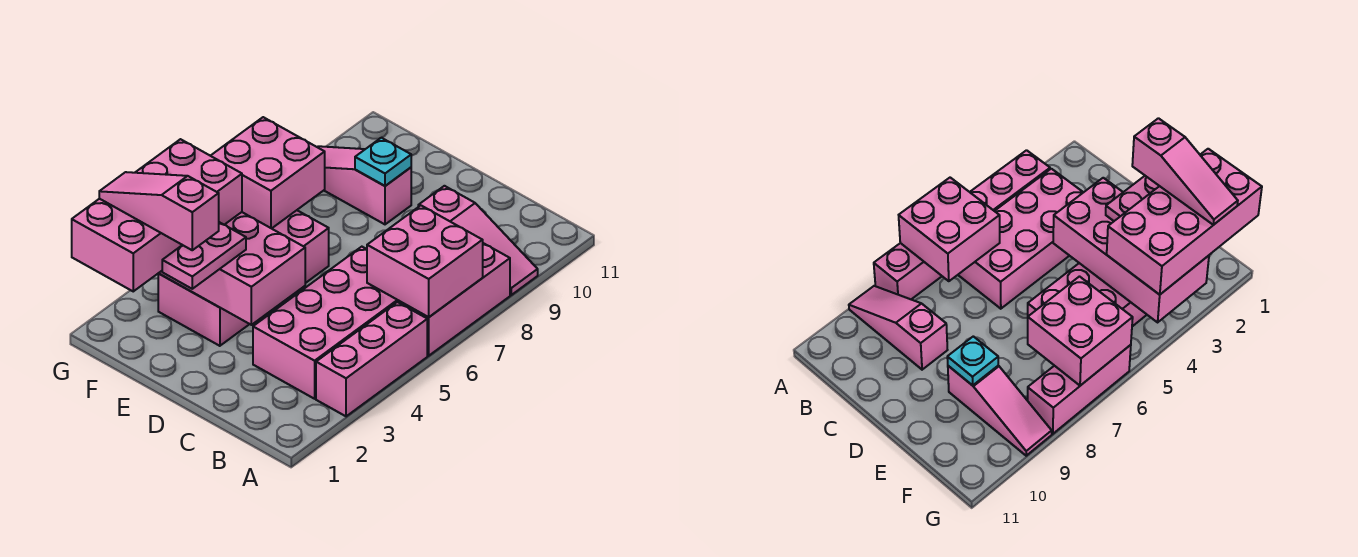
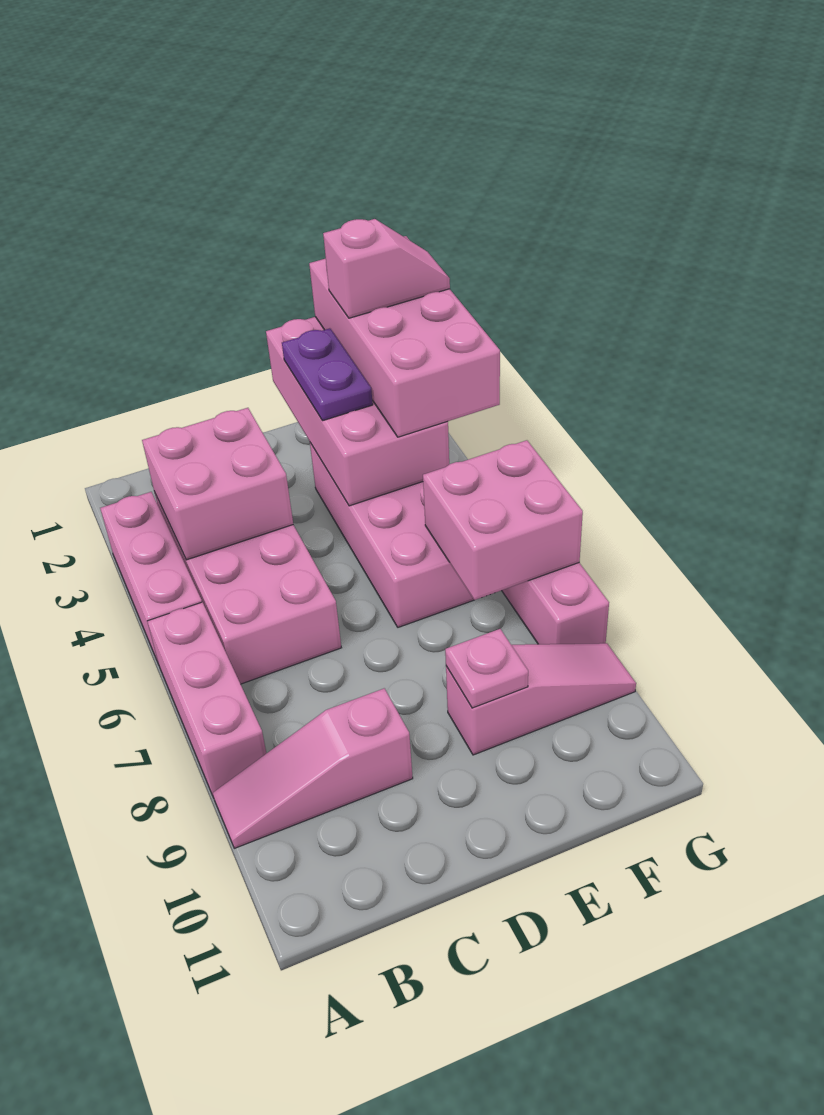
pink brick A6:B7 level 2 -> pink brick B3:C4 level 2
pink brick D3:G4 level 2 -> pink brick E1:F4 level 2
pink plate E2:E3 level 3 -> purple plate E2:E3 level 3
pink slope E2:G2 level 4 top E -> pink slope F2:G2 level 4 top F
cyan plate E9 level 2 -> pink plate E9 level 2

